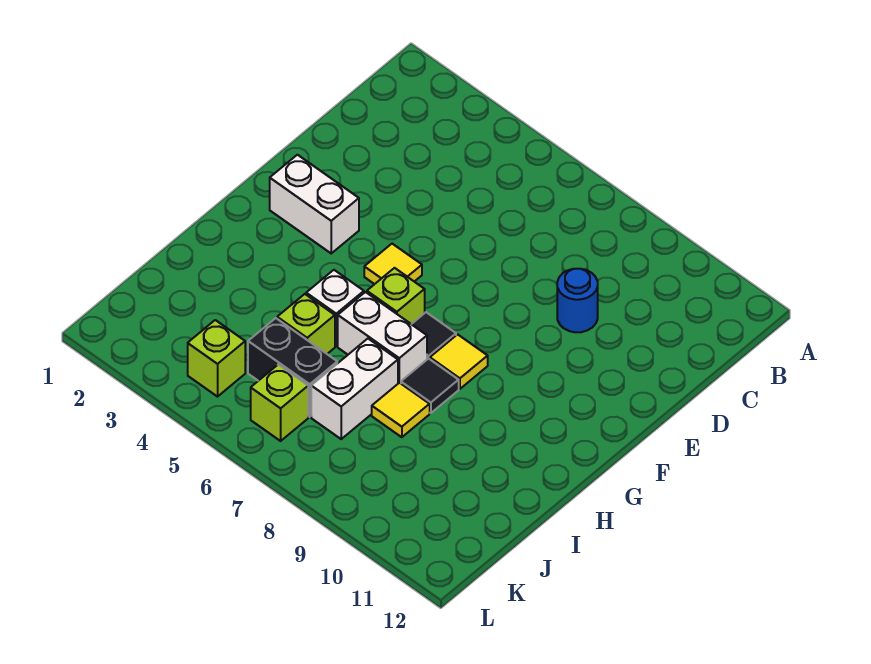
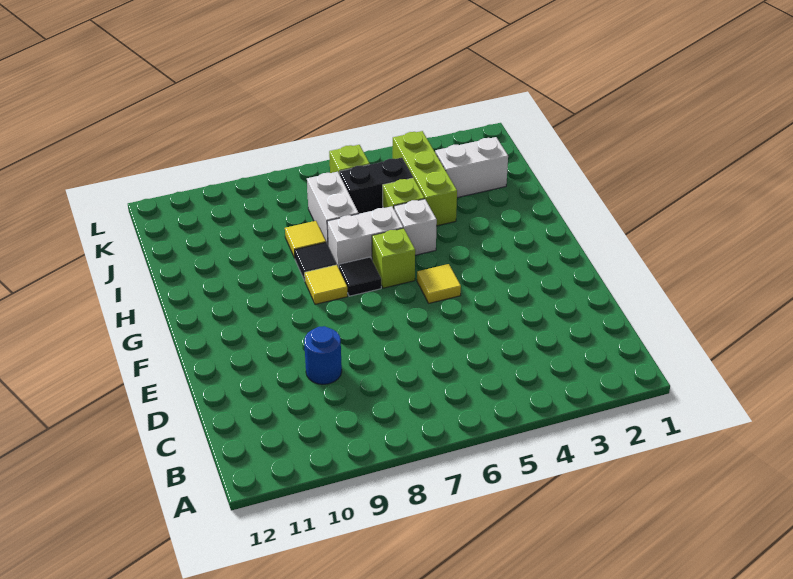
white brick F2:F3 level 1 -> white brick J2:J3 level 1
lime brick K4 level 1 -> lime brick I4:K4 level 1

